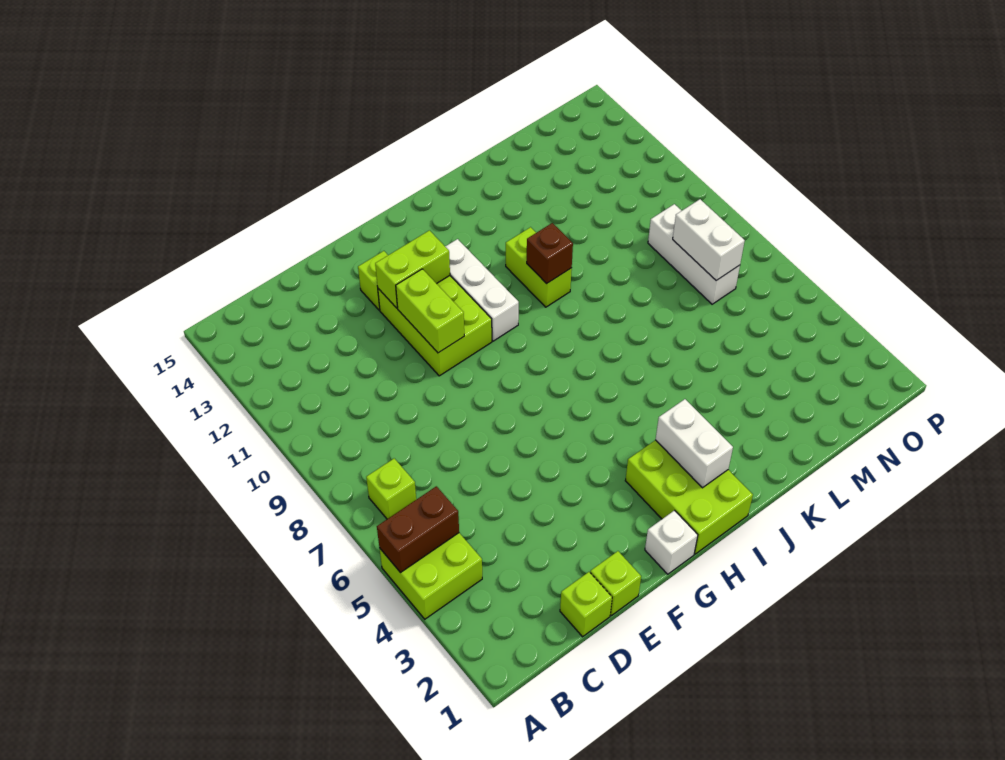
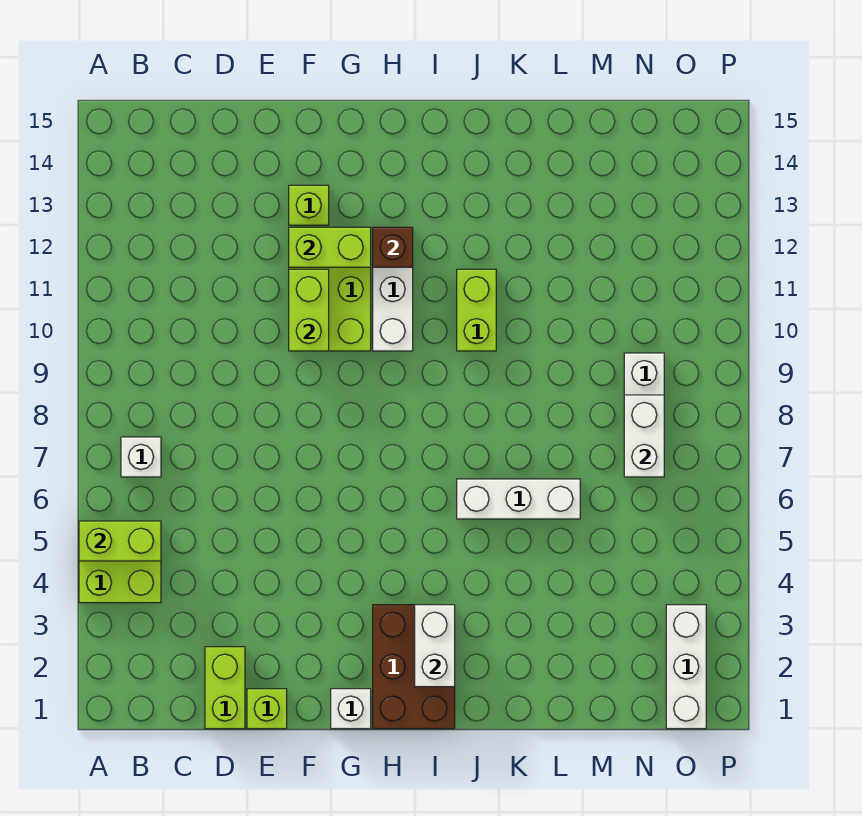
brown brick A5:B5 level 2 -> lime brick A5:B5 level 2
lime brick B7 level 1 -> white brick B7 level 1
lime brick D1 level 1 -> lime brick D1:D2 level 1
lime brick H1:I3 level 1 -> brown brick H1:I3 level 1
none -> white brick J6:L6 level 1
brown brick J10 level 2 -> brown brick H12 level 2
none -> white brick O1:O3 level 1

